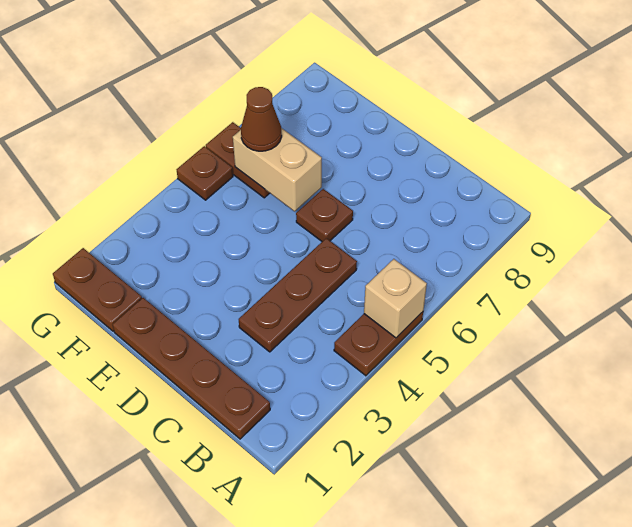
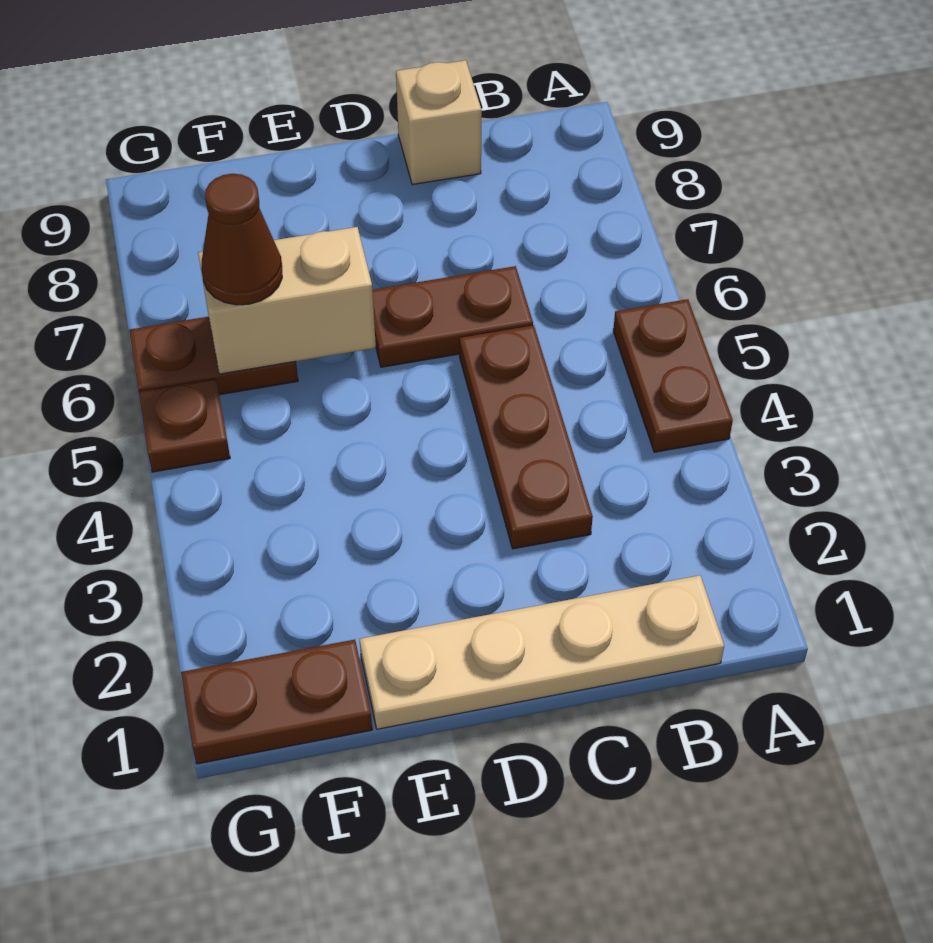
tan brick A5 level 2 -> tan brick C9 level 1
brown plate B1:E1 level 1 -> tan plate B1:E1 level 1
brown plate D6 level 1 -> brown plate C6:D6 level 1

